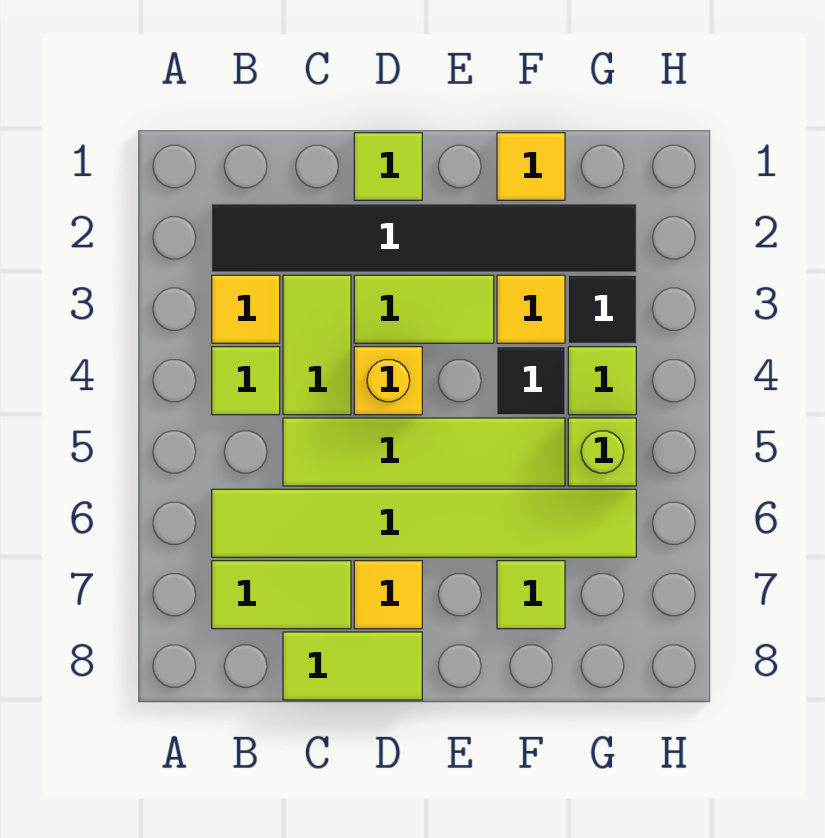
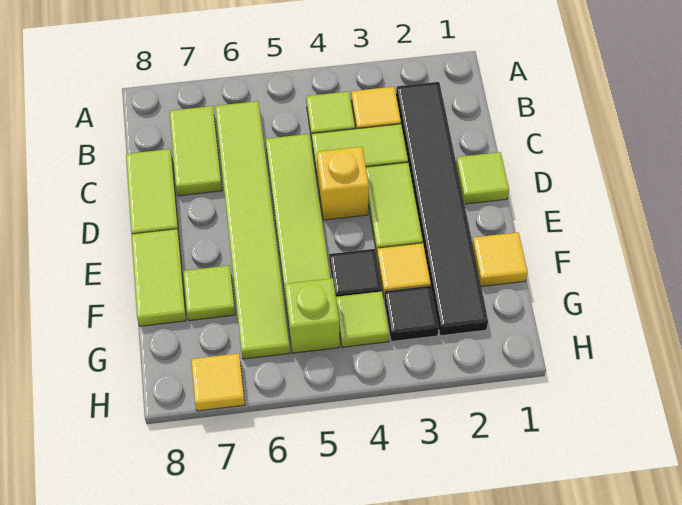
yellow tile D7 level 1 -> yellow tile H7 level 1
none -> lime tile E8:F8 level 1

